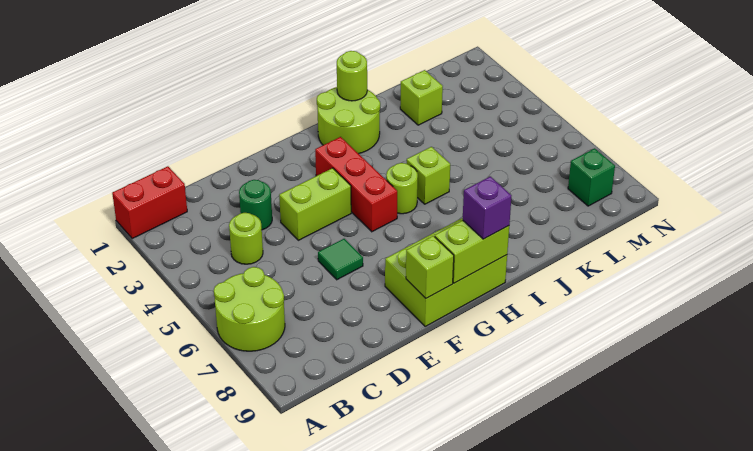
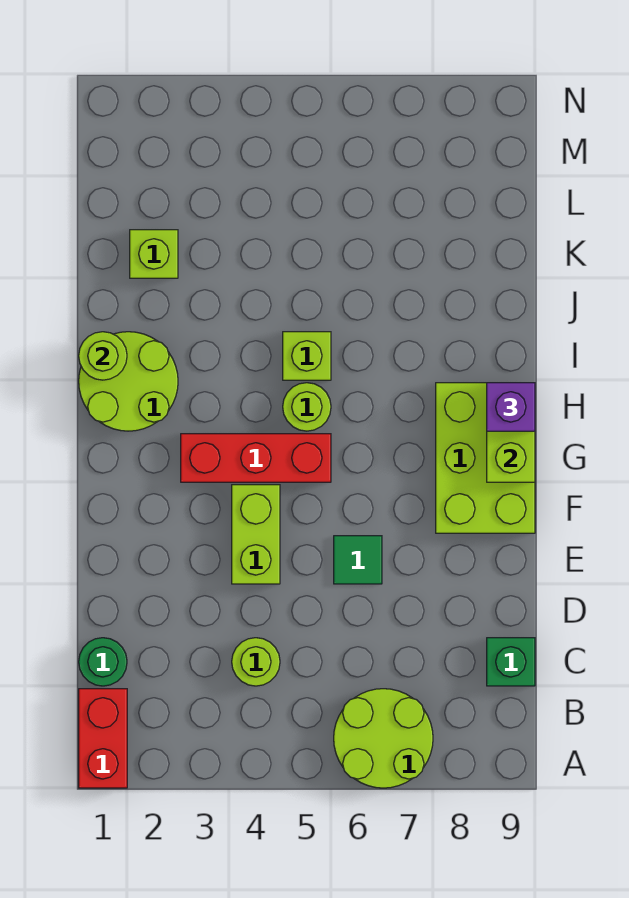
green round brick D3 level 1 -> green round brick C1 level 1
lime brick F9 level 2 -> none
green brick M8 level 1 -> green brick C9 level 1

